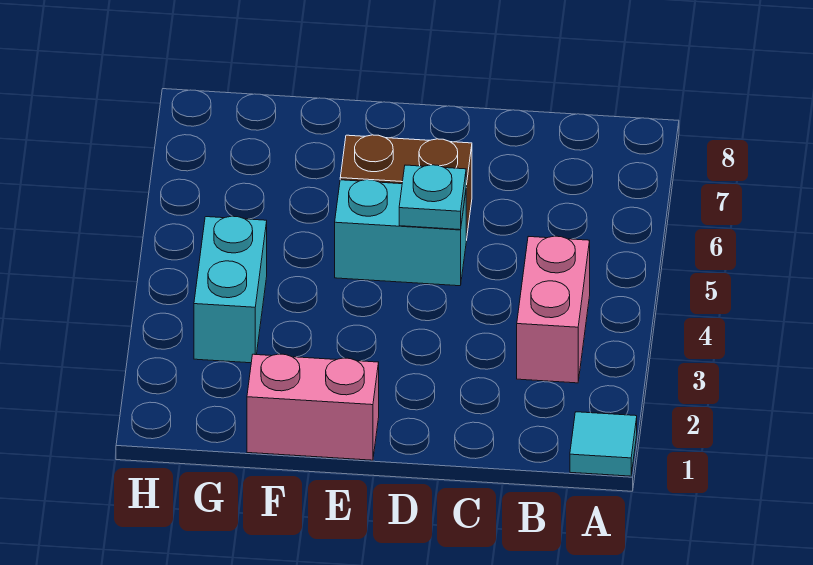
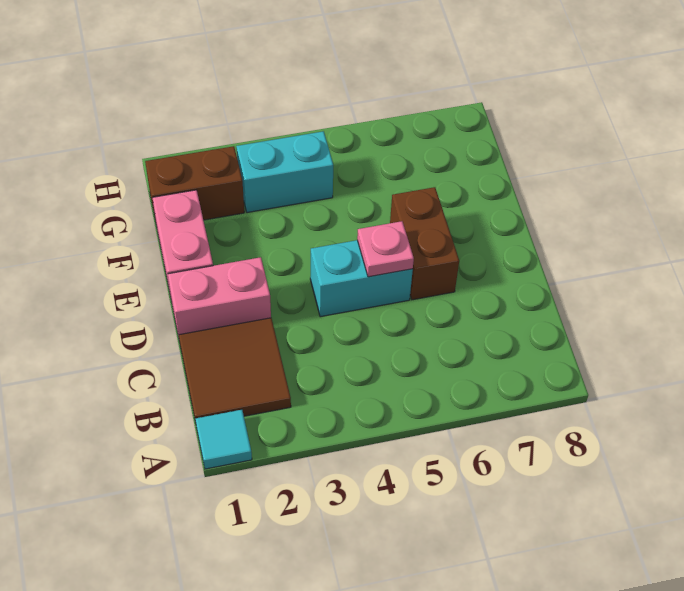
none -> brown tile B1:C2 level 1
pink brick B3:B4 level 1 -> pink brick D1:D2 level 1
cyan brick D5:E5 level 1 -> cyan brick D4:D5 level 1
cyan plate D5 level 2 -> pink plate D5 level 2
none -> brown brick G1:G2 level 1

